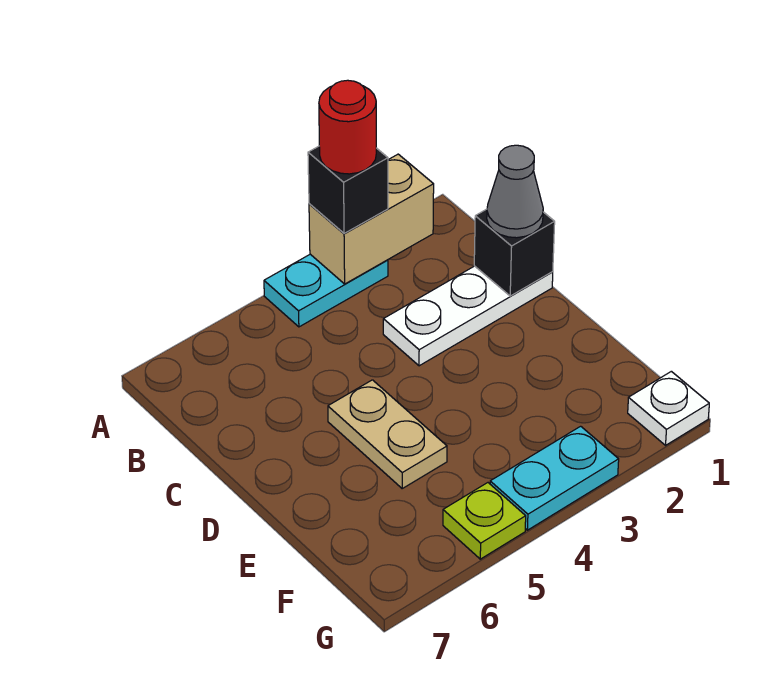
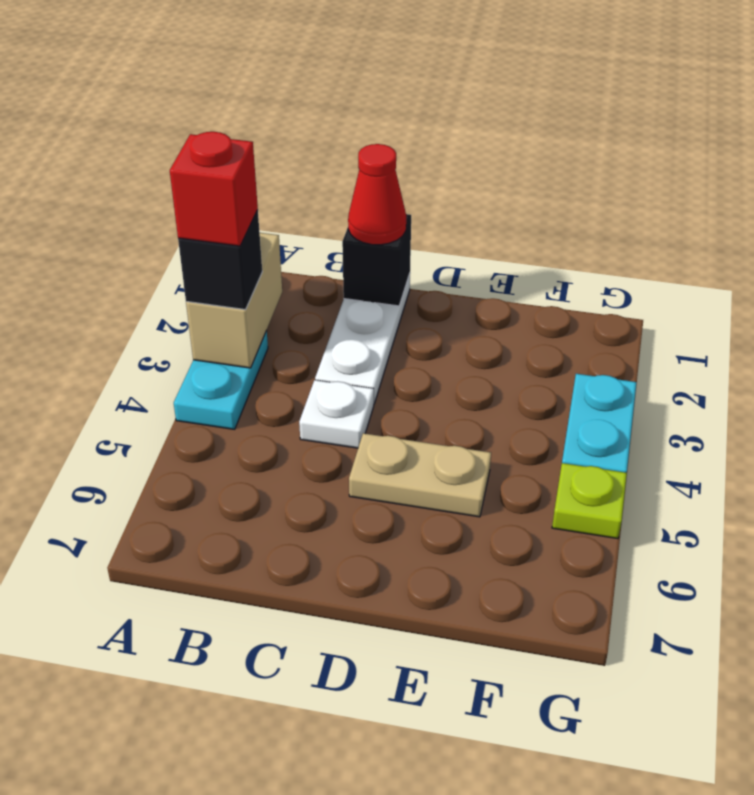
red round brick A3 level 4 -> red brick A3 level 4
grey cone C1 level 3 -> red cone C1 level 3
white plate G1 level 1 -> white plate C4 level 1

